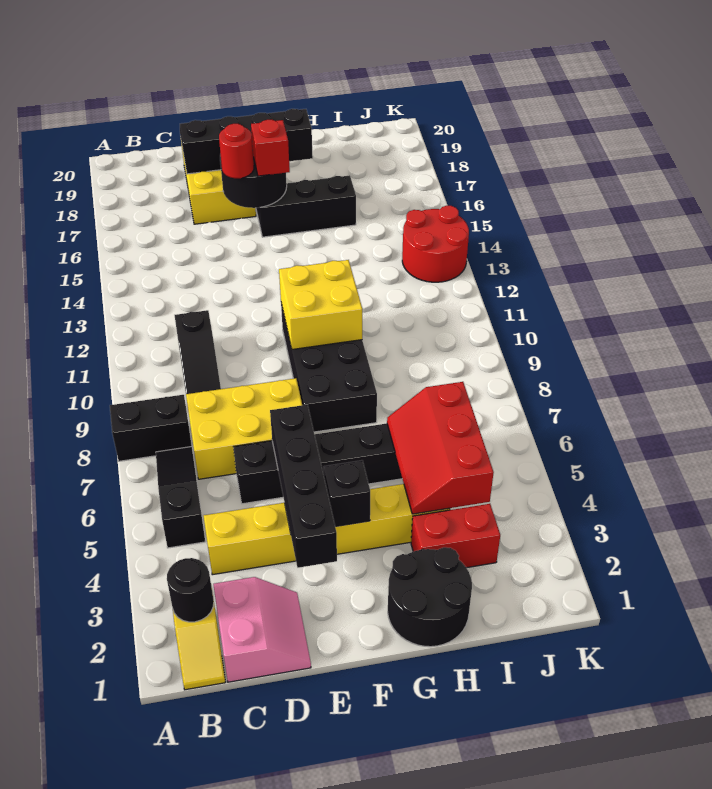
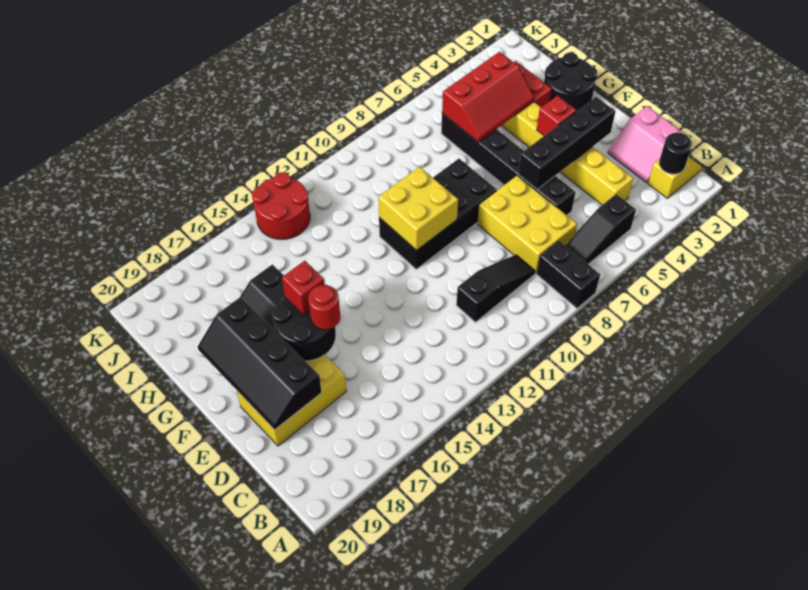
pink slope C1:D2 level 1 top C -> pink slope C1:D2 level 1 top 1
black brick F4 level 2 -> red brick F4 level 2

